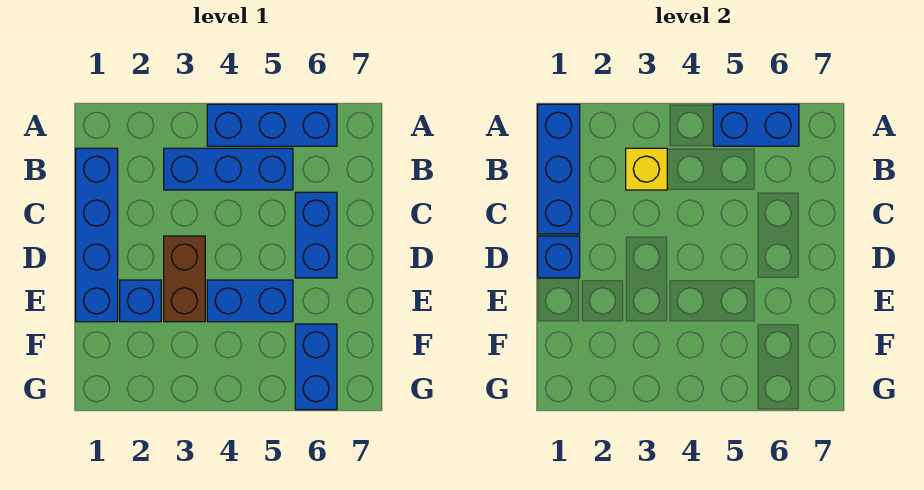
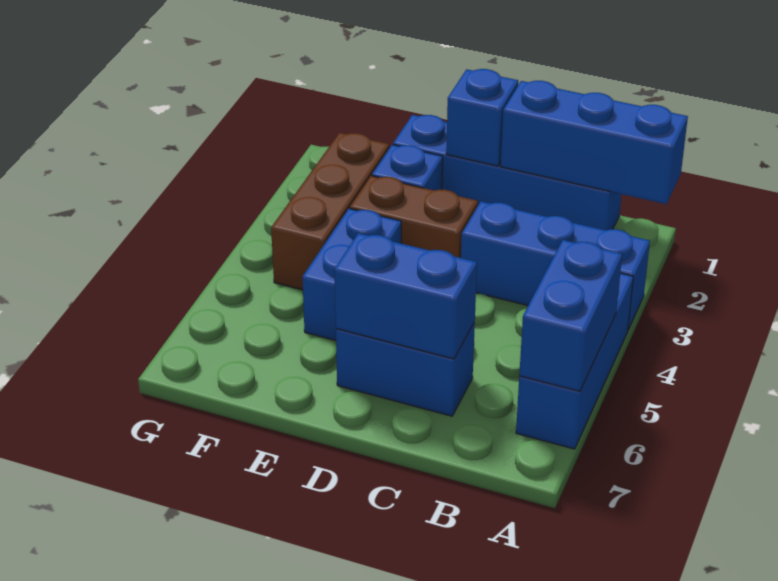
blue brick B3:B5 level 1 -> blue brick A3:C3 level 1
yellow brick B3 level 2 -> none
none -> brown brick F2:F4 level 1
blue brick F6:G6 level 1 -> blue brick C6:D6 level 2

